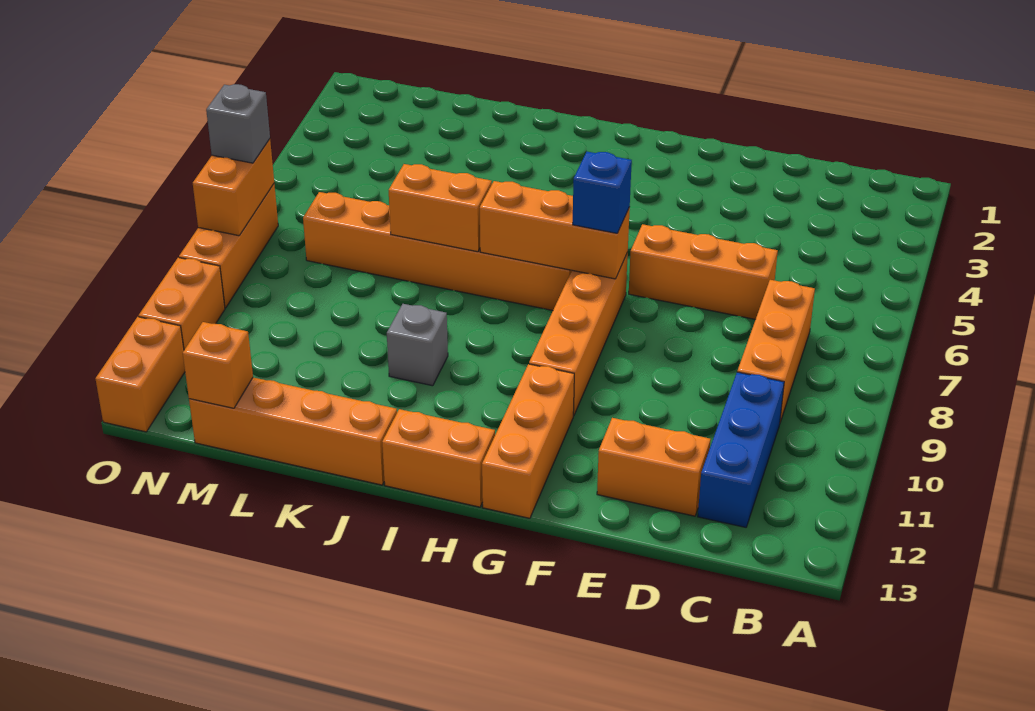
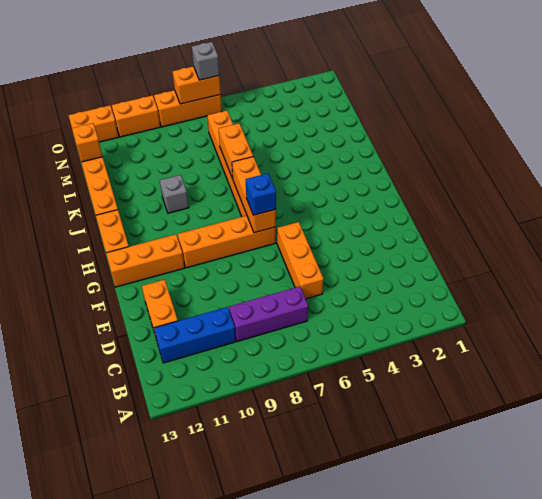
orange brick C7:C9 level 1 -> purple brick C7:C9 level 1

